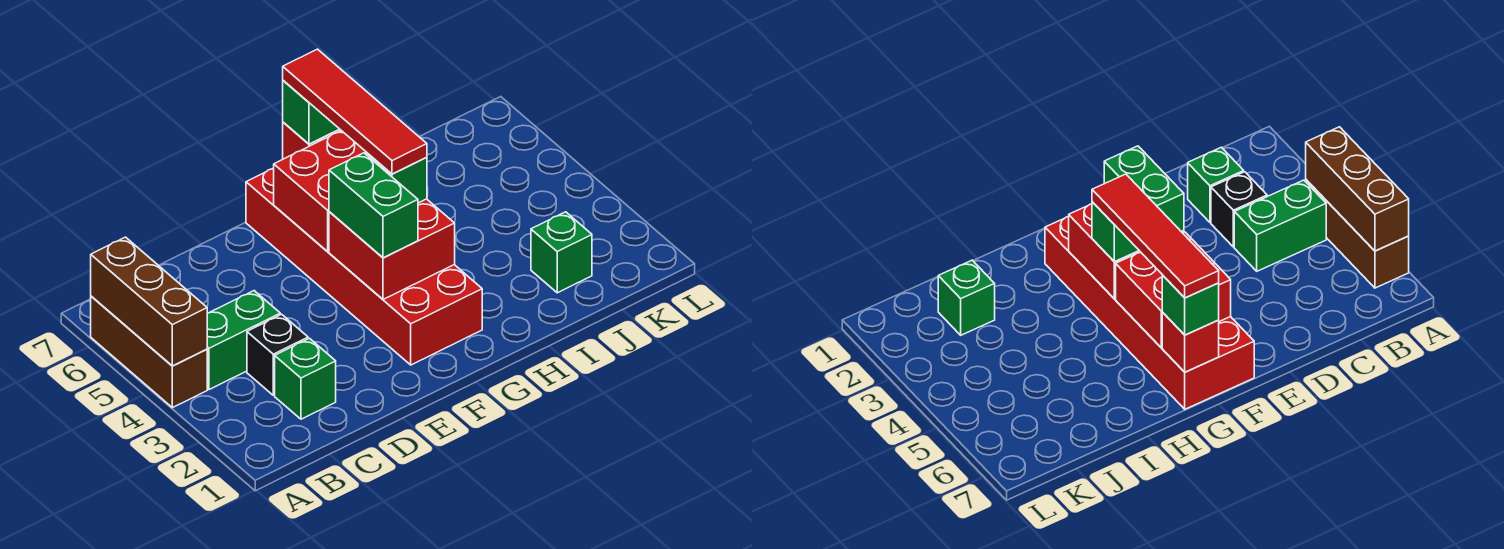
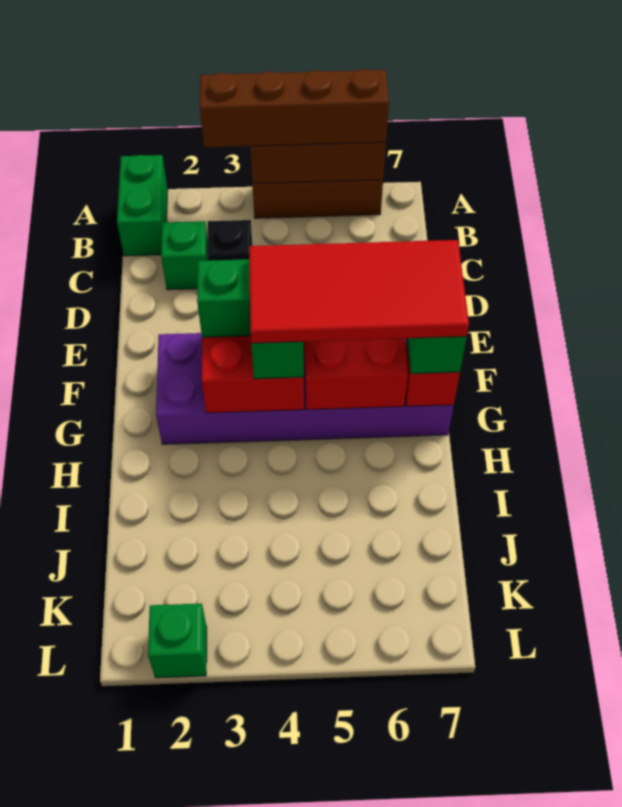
none -> brown brick A3:A6 level 3
green brick B4:C4 level 1 -> green brick A1:B1 level 1
red brick F2:G7 level 1 -> purple brick F2:G7 level 1
red tile G4:G7 level 4 -> red tile F4:G7 level 4
green brick J2 level 1 -> green brick L2 level 1

